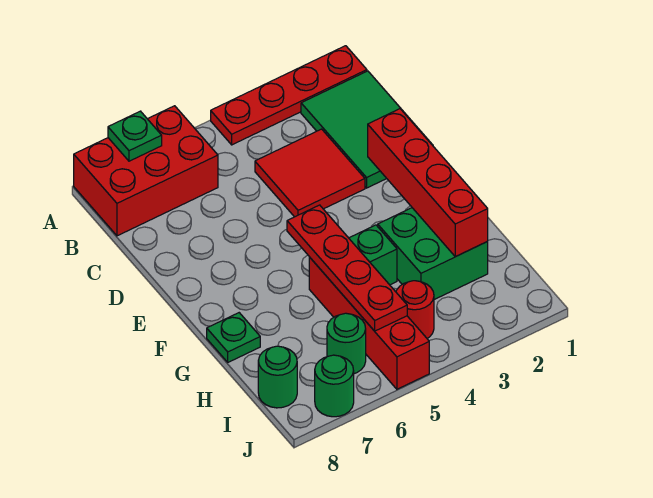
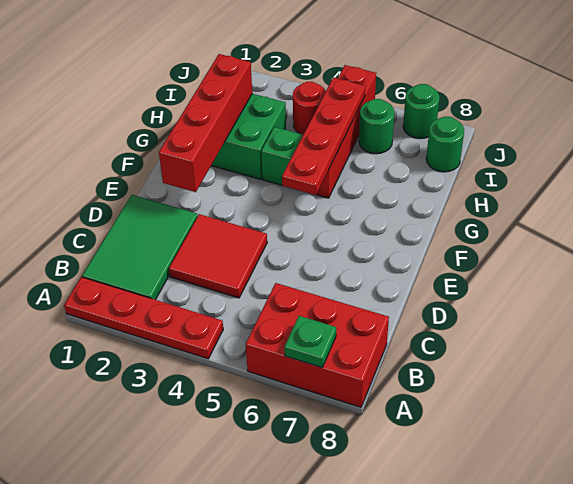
green plate G8 level 1 -> none

